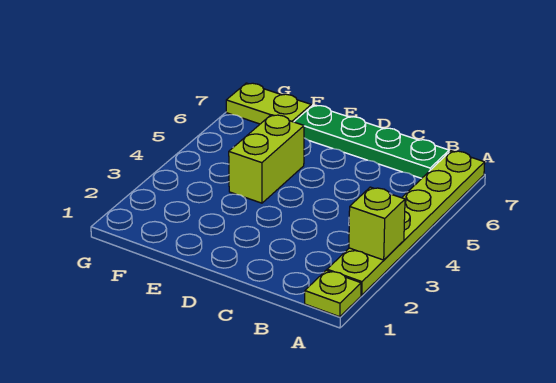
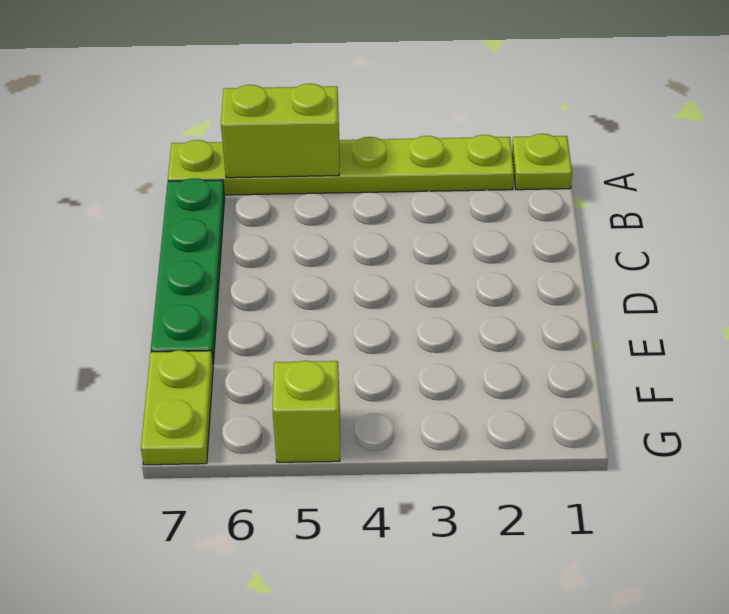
lime brick A3 level 2 -> lime brick G5 level 1
lime brick E4:E5 level 1 -> lime brick A5:A6 level 2

